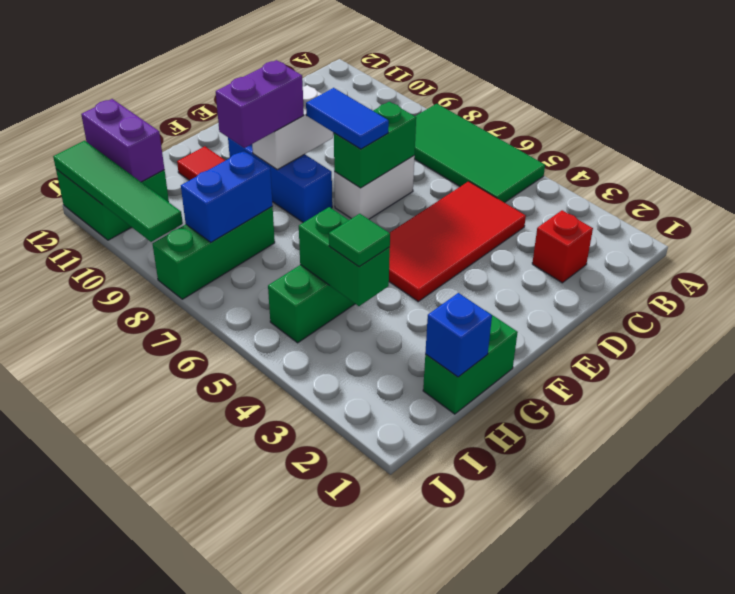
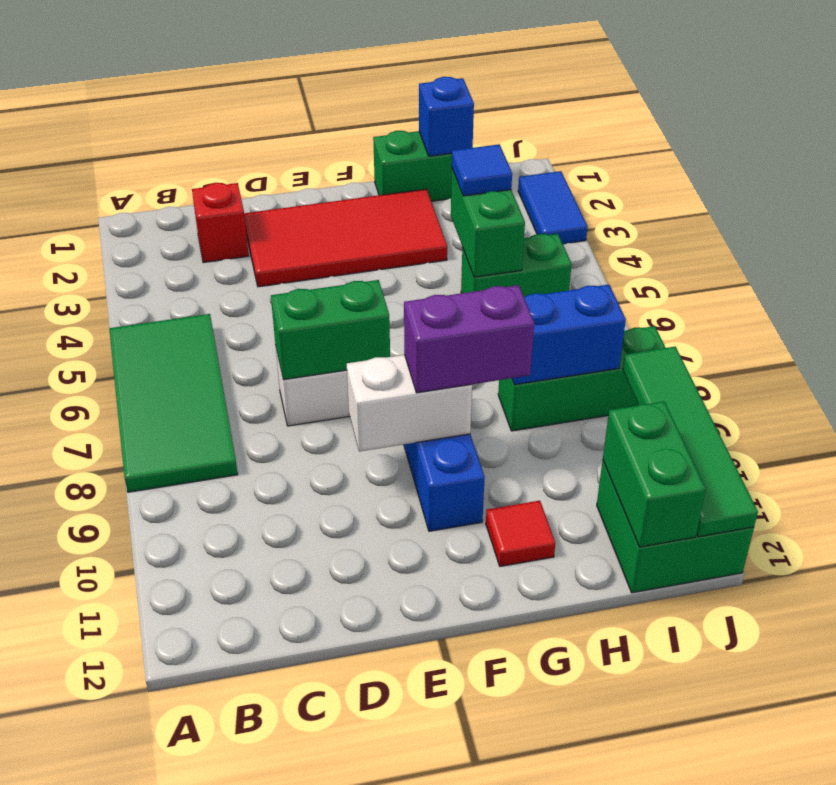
red tile C4:F5 level 1 -> red tile D2:G3 level 1
blue tile E7:E8 level 3 -> blue tile J2:J3 level 1
green tile H4 level 3 -> blue tile H4 level 3
purple brick I11:I12 level 2 -> green brick I11:I12 level 2

